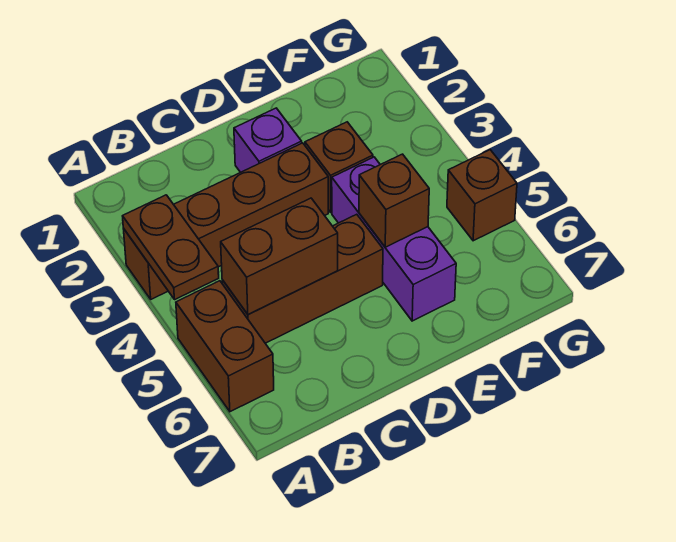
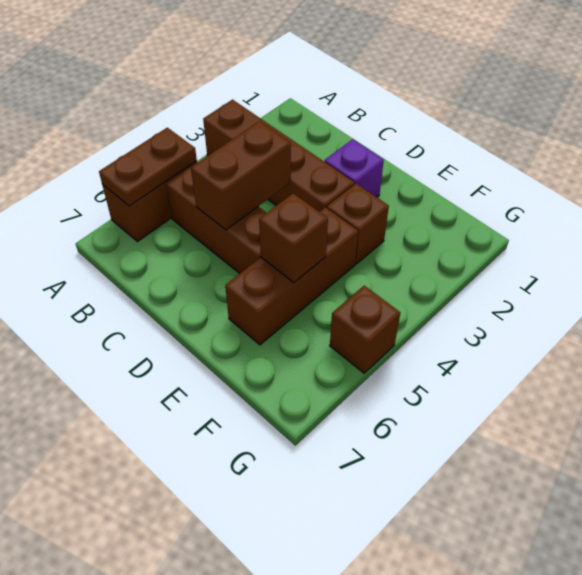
brown plate A3:A4 level 2 -> brown plate A5:A6 level 2
brown brick B5:C5 level 2 -> brown brick C4:C5 level 2
purple brick E4:E6 level 1 -> brown brick E4:E6 level 1

